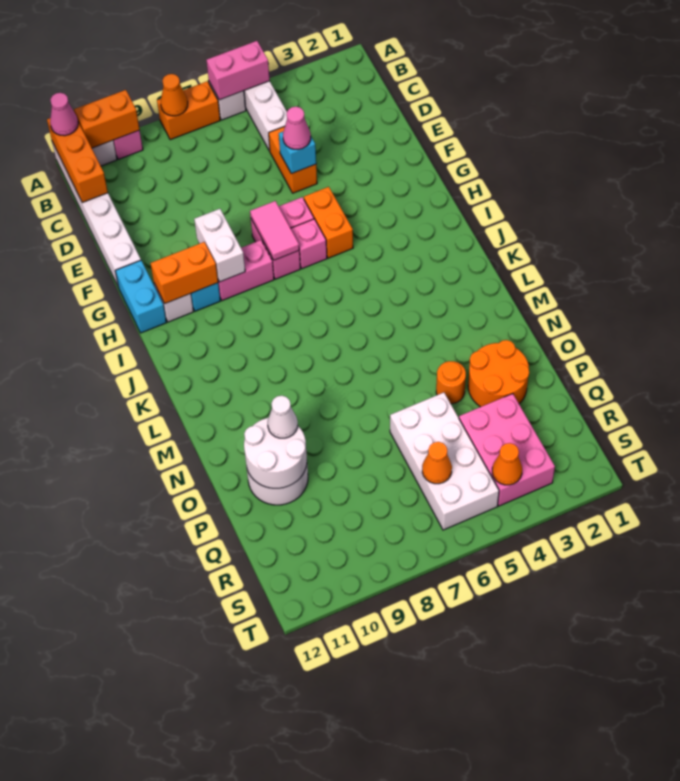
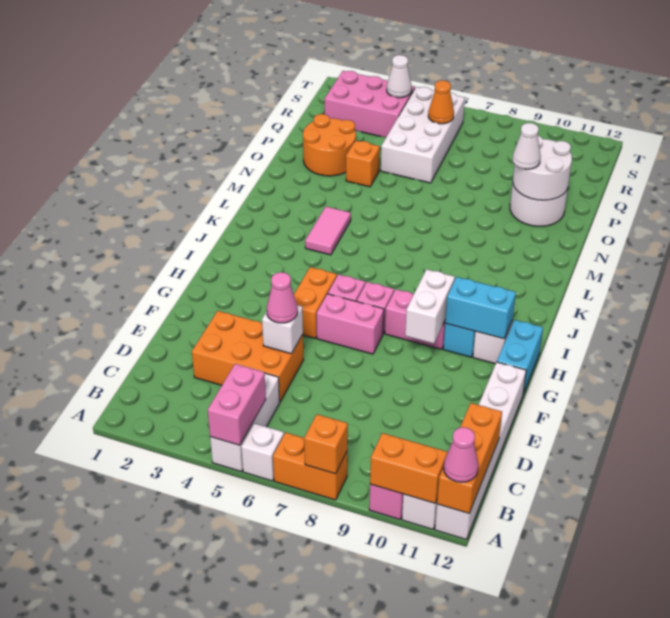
pink brick A5:A6 level 2 -> pink brick A5:B5 level 2
orange cone A8 level 2 -> orange brick A8 level 2
orange brick D5:E5 level 1 -> orange brick D3:E5 level 1
cyan brick E5 level 2 -> white brick E5 level 2
pink tile G7:H7 level 2 -> pink tile K4:L4 level 1
orange brick H10:H11 level 2 -> cyan brick H10:H11 level 2
orange round brick O4 level 1 -> orange brick O4 level 1
pink brick Q3:S4 level 1 -> pink brick R2:S4 level 1
orange cone S4 level 2 -> white cone S4 level 2

